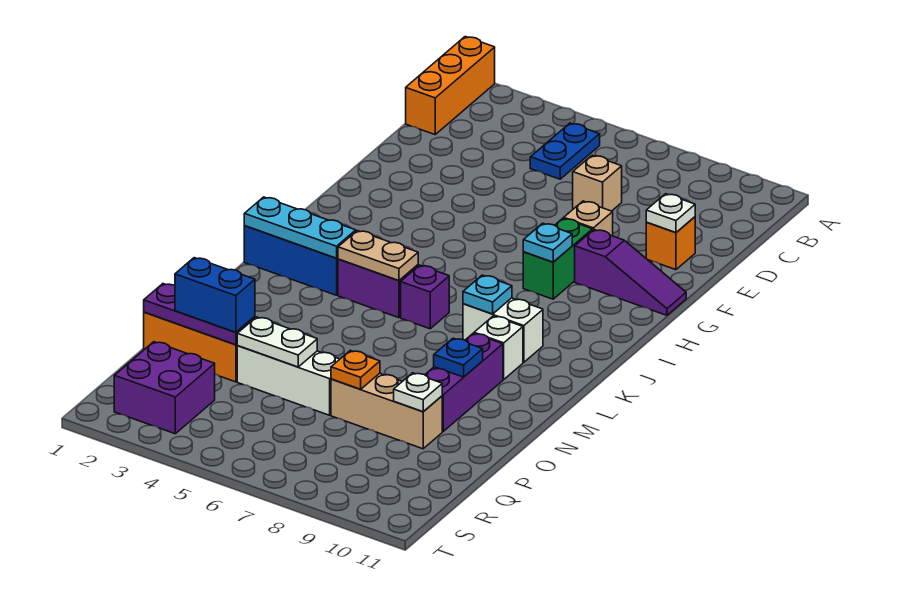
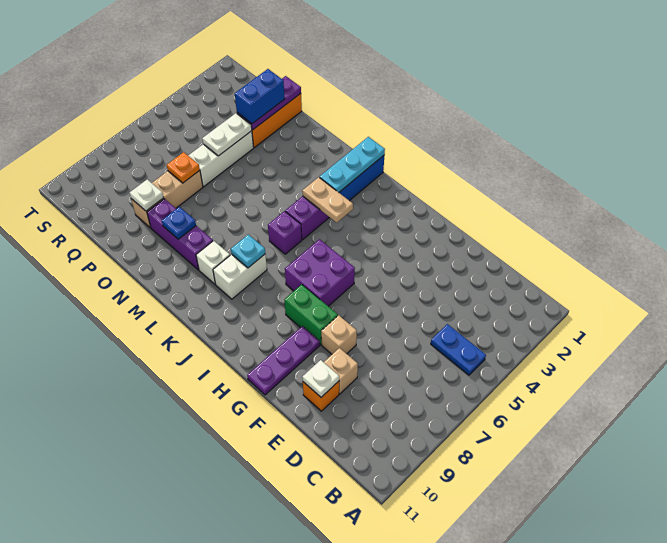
orange brick A1:C1 level 1 -> none
tan brick D7 level 1 -> tan brick E9 level 1
purple slope G9:G11 level 1 top 9 -> purple plate G9:G11 level 1
cyan plate H8 level 2 -> none
tan plate K4:K5 level 2 -> tan plate J4:K4 level 2
purple brick R2:S3 level 1 -> purple brick H6:I7 level 1

